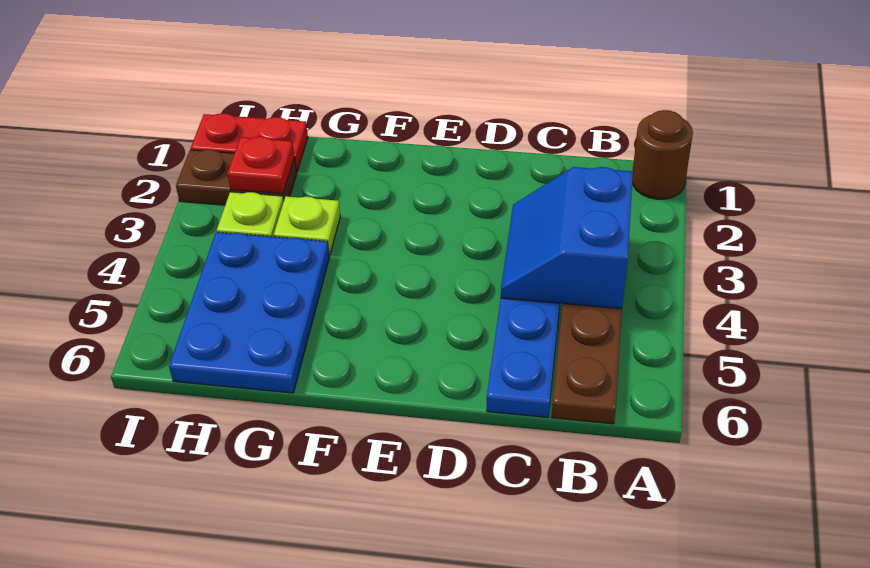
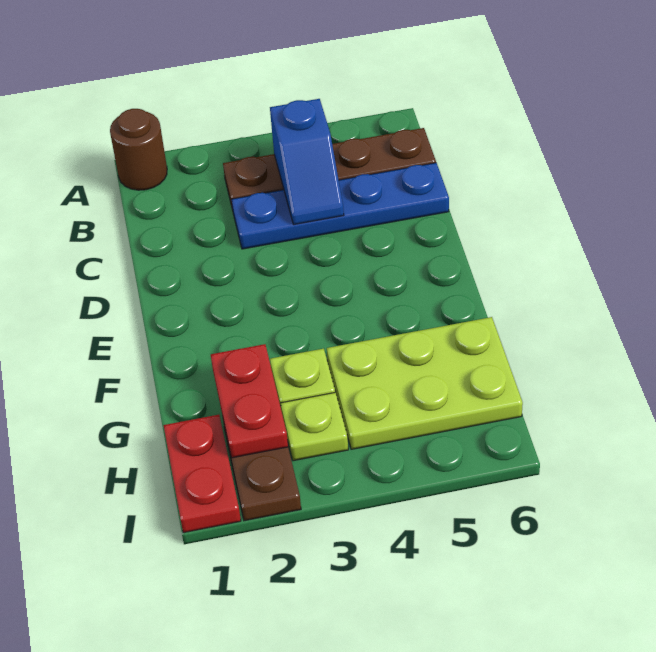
blue slope B3:C4 level 2 top B -> blue slope B4:C4 level 2 top B
blue plate G4:H6 level 1 -> lime plate G4:H6 level 1
red plate H2 level 2 -> red plate G2:H2 level 2

